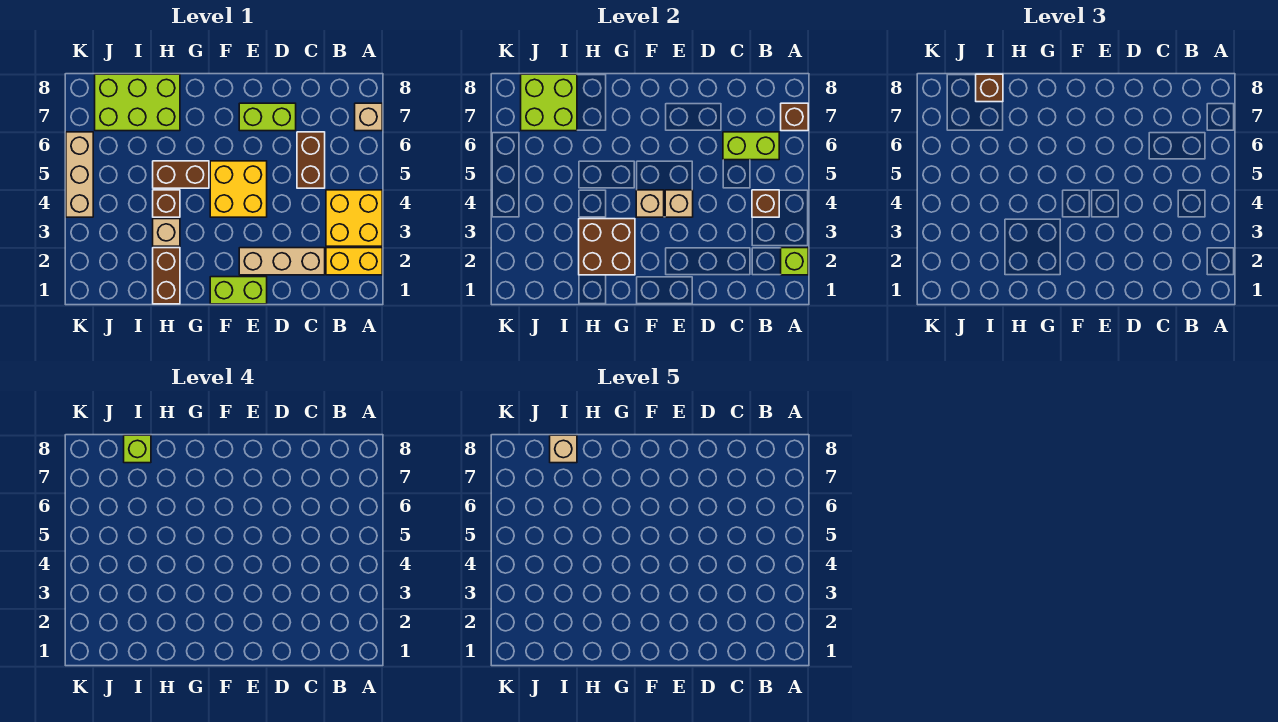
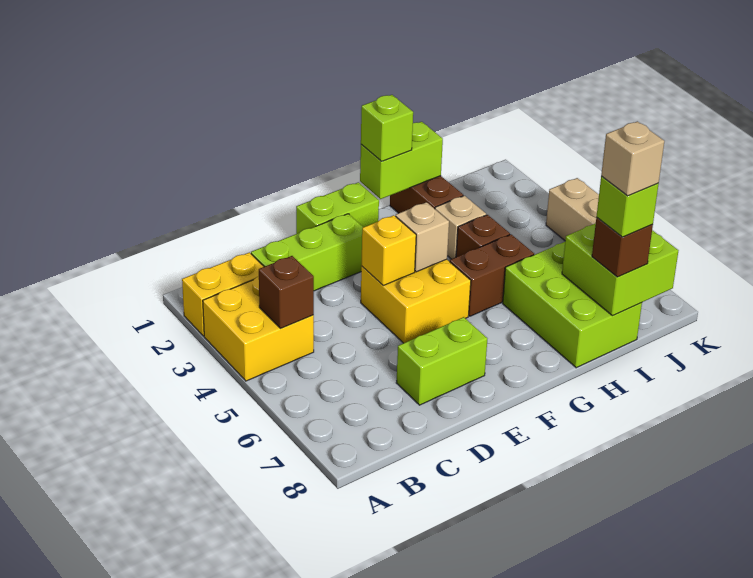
lime brick A2 level 2 -> lime brick G1 level 3
tan brick A7 level 1 -> none
brown brick A7 level 2 -> none
lime brick B6:C6 level 2 -> lime brick G1:H1 level 2
tan brick C2:E2 level 1 -> lime brick C2:E2 level 1
brown brick C5:C6 level 1 -> none
tan brick E4 level 2 -> yellow brick E4 level 2
brown brick G2:H3 level 2 -> none
lime brick H7:J8 level 1 -> lime brick H6:I8 level 1

